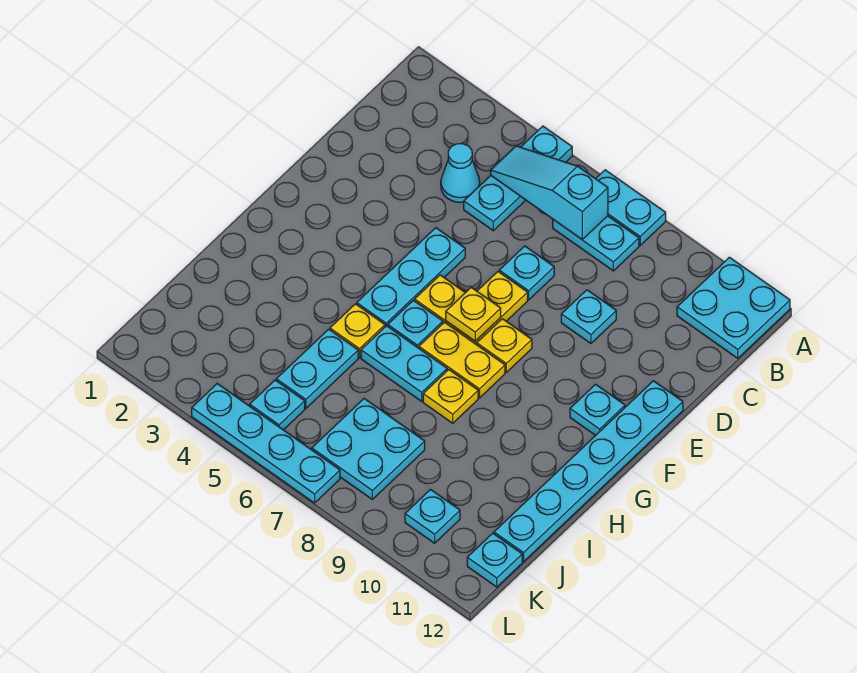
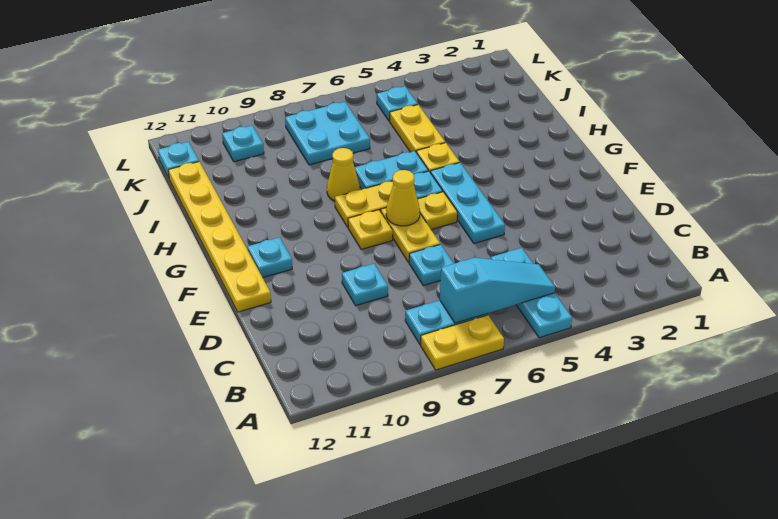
cyan plate A7:A8 level 1 -> yellow plate A7:A8 level 1
cyan plate A11:B12 level 1 -> none
cyan cone C4 level 1 -> none
cyan plate E12:J12 level 1 -> yellow plate E12:J12 level 1
yellow plate F7 level 2 -> yellow cone F7 level 2
yellow plate H8 level 1 -> yellow cone H8 level 1
cyan plate I5:J5 level 1 -> yellow plate I5:J5 level 1
cyan plate L4:L7 level 1 -> none

